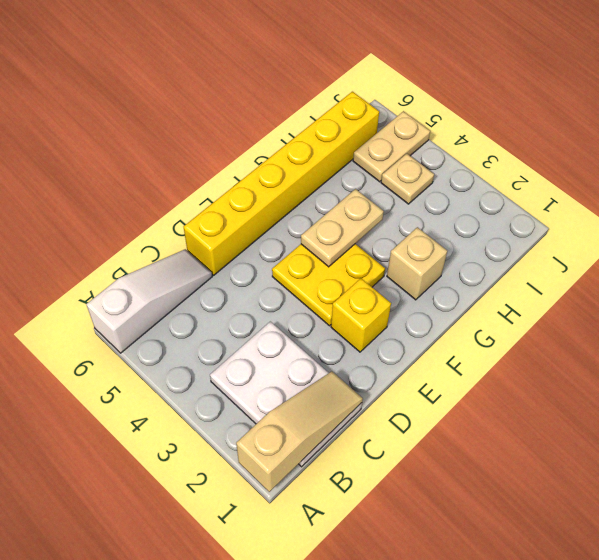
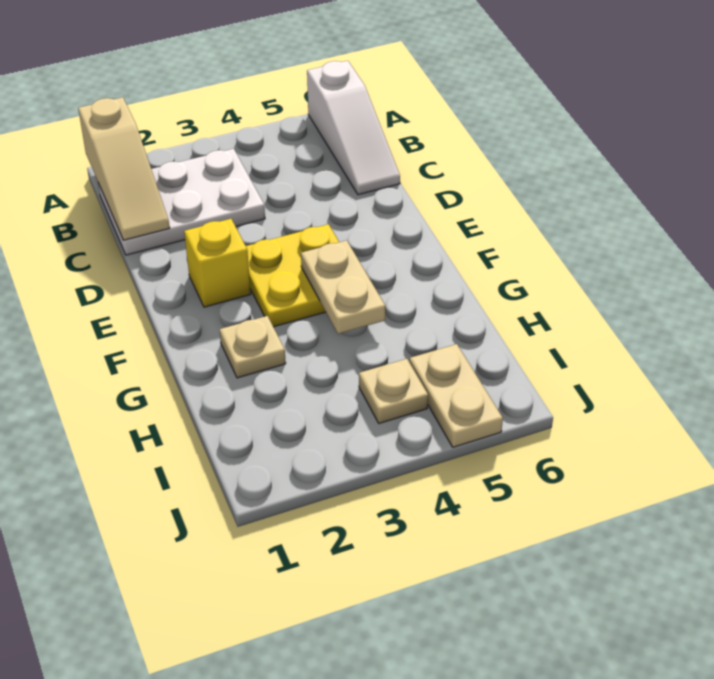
yellow brick D6:I6 level 1 -> none
tan brick G2 level 1 -> tan plate G2 level 1

